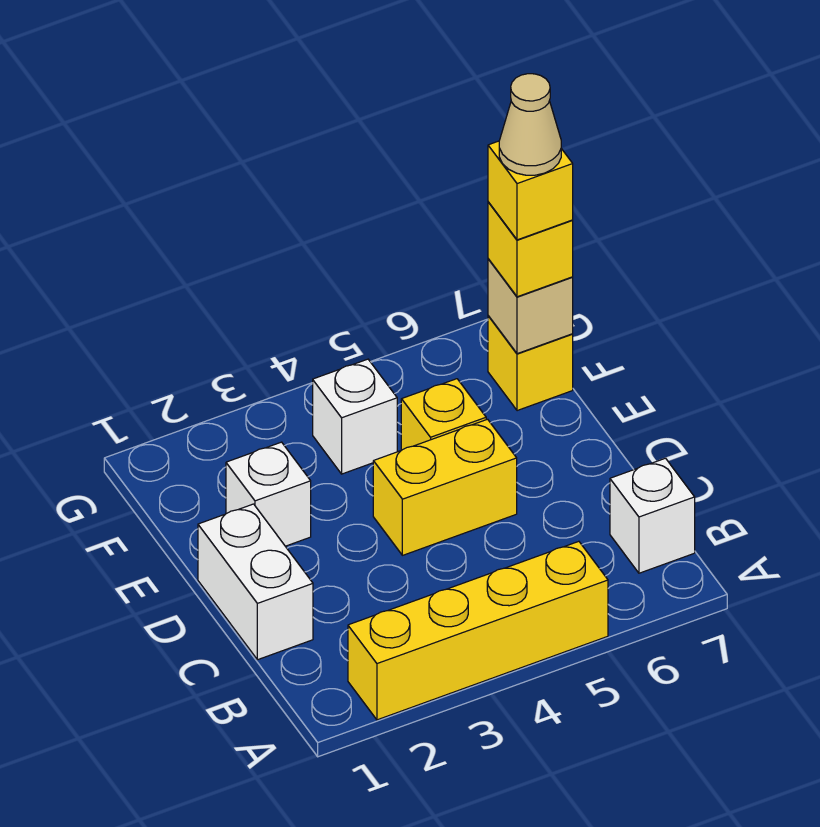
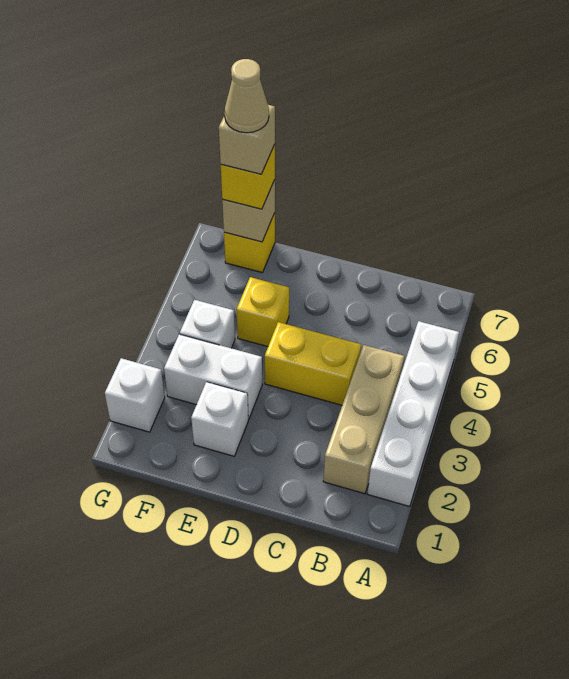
yellow brick A2:A5 level 1 -> white brick A2:A5 level 1
none -> tan brick B2:B4 level 1
white brick B7 level 1 -> white brick G2 level 1
white brick C1:D1 level 1 -> white brick E3:F3 level 1
yellow brick D4:D5 level 1 -> yellow brick C4:D4 level 1
yellow brick F7 level 4 -> tan brick F7 level 4

